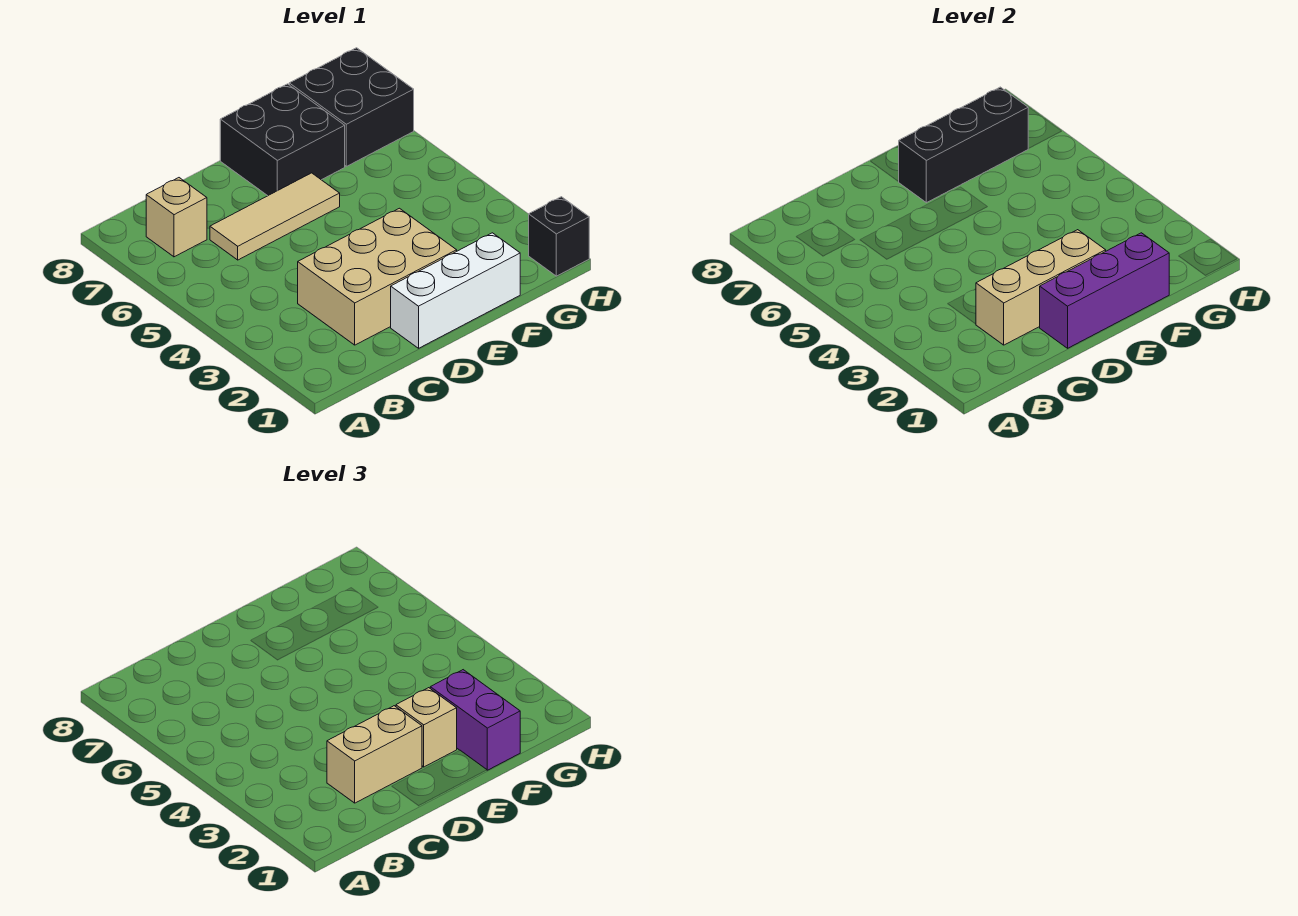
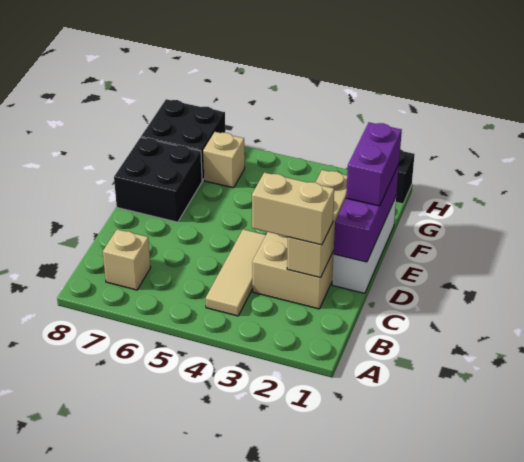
tan brick C2:D2 level 3 -> tan brick C2:C3 level 3
tan tile C6:E6 level 1 -> tan tile B4:D4 level 1
tan brick E2 level 3 -> tan brick G6 level 1
black brick E7:G7 level 2 -> none
purple brick F1:F2 level 3 -> purple brick E1:F1 level 3

